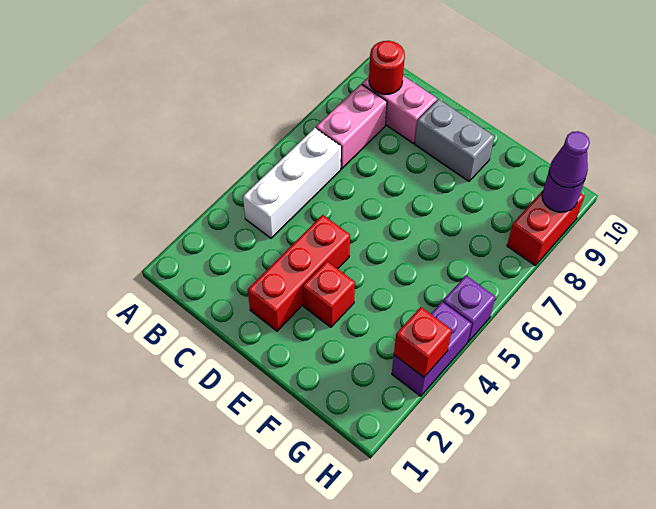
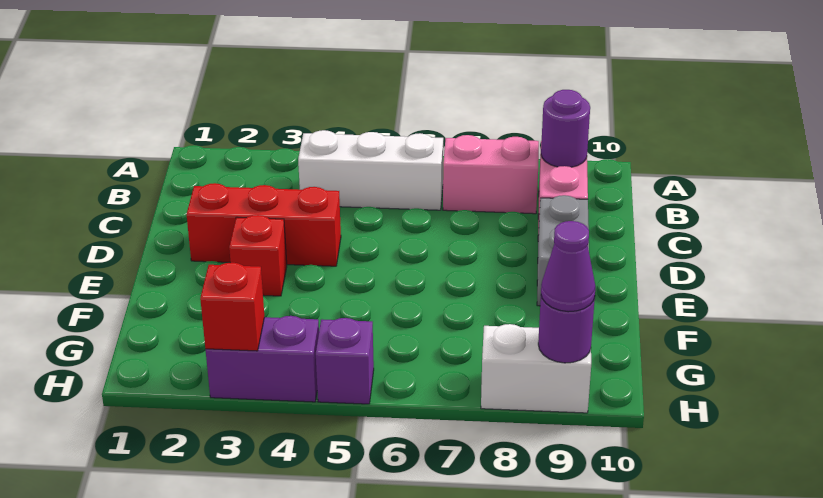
red round brick B9 level 2 -> purple round brick B9 level 2
red brick H8:H9 level 1 -> white brick H8:H9 level 1

